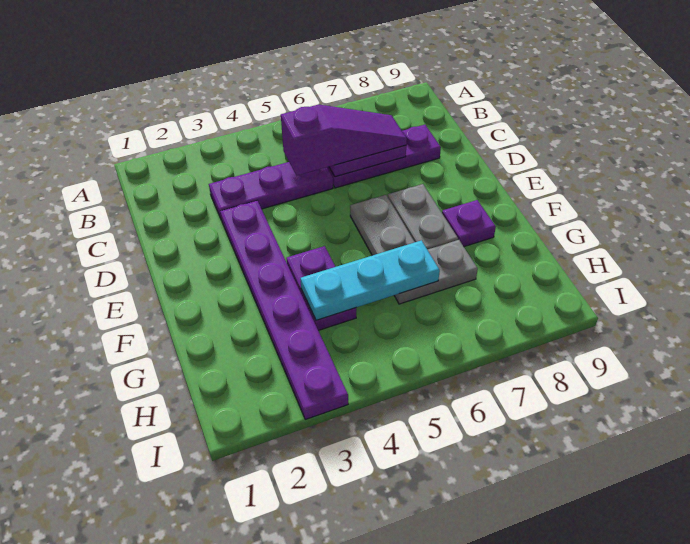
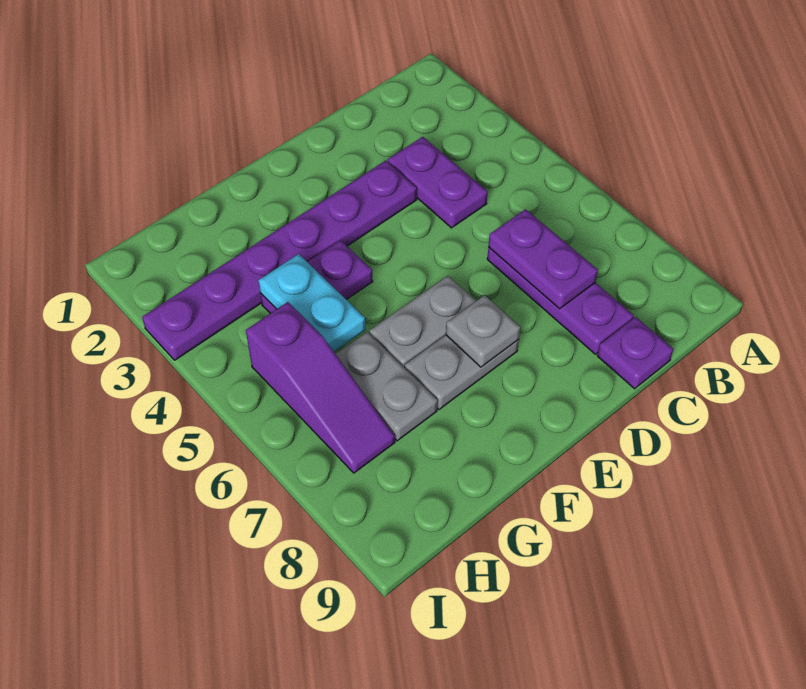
purple plate C3:C5 level 1 -> purple plate C3:C4 level 1
purple slope C5:C7 level 3 top 5 -> purple slope H5:H7 level 1 top 5
none -> grey plate E7 level 2
purple plate F8 level 1 -> purple plate C9 level 1
cyan plate G4:G6 level 2 -> cyan plate G4:G5 level 2

